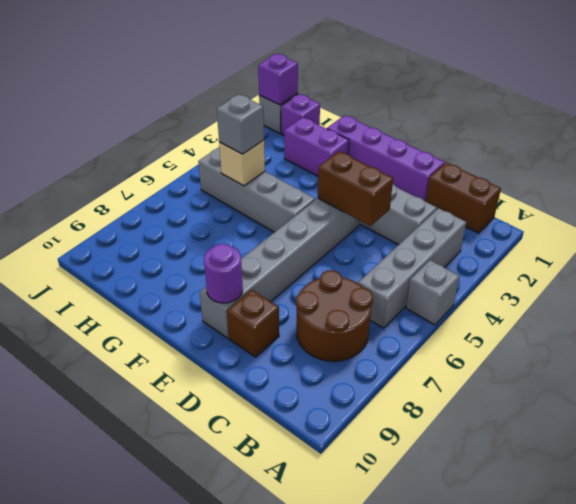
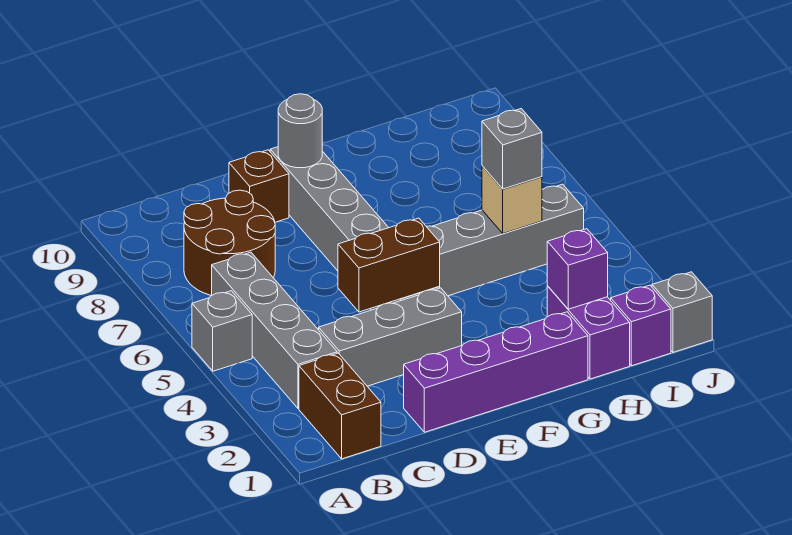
brown brick B1:C1 level 1 -> brown brick B1:B2 level 1
purple round brick E9 level 2 -> grey round brick E9 level 2
purple brick G2:H2 level 1 -> purple brick H1:H2 level 1
purple brick J1 level 2 -> purple brick H2 level 2

